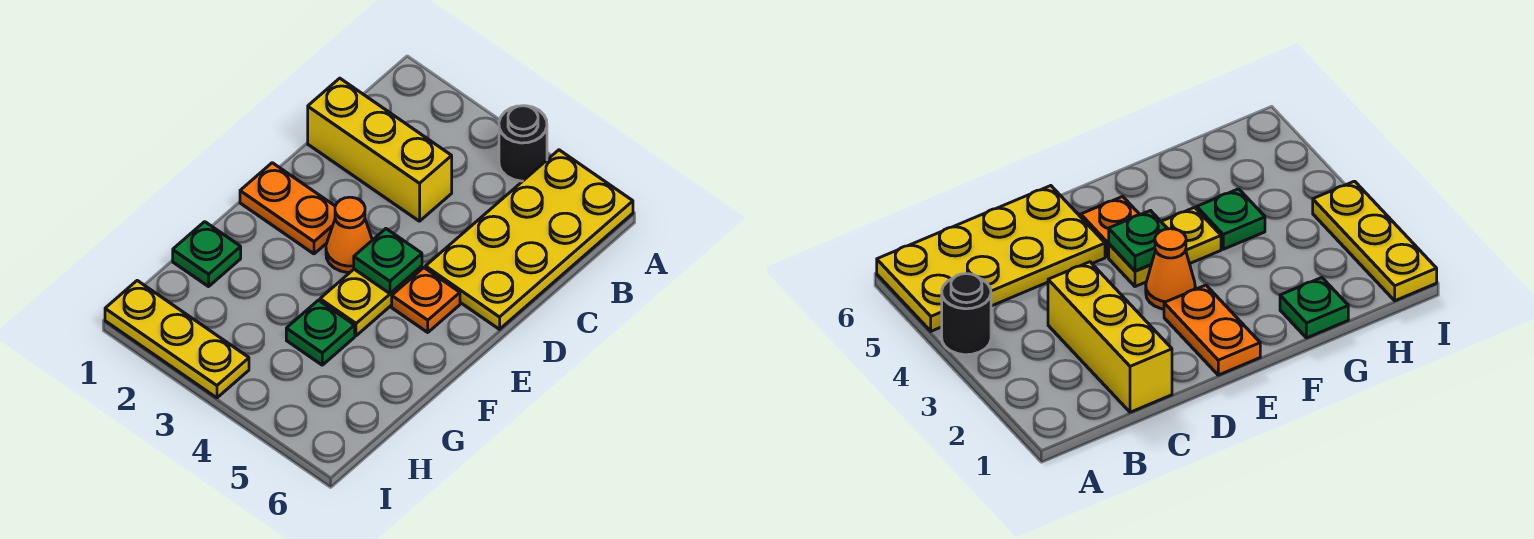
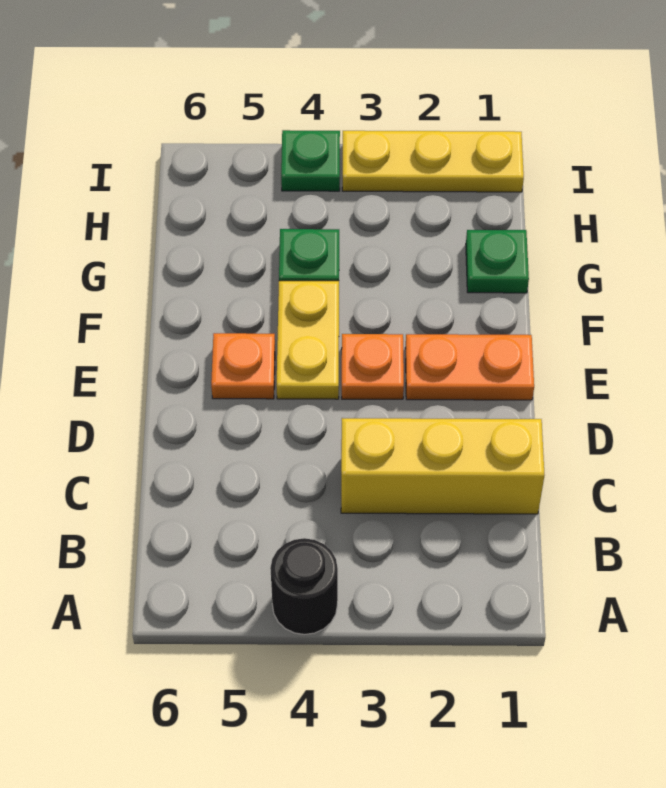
yellow plate A5:D6 level 1 -> none
orange cone E3 level 1 -> orange plate E3 level 1
green plate E4 level 2 -> green plate I4 level 1

